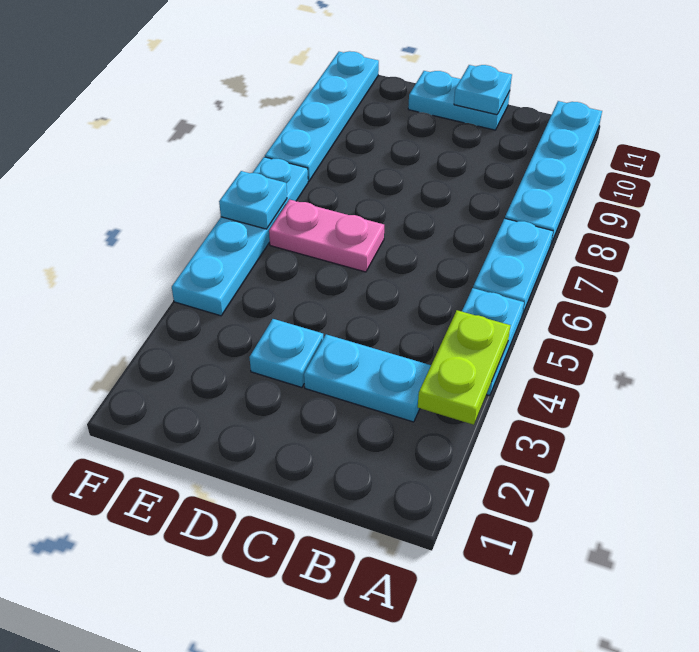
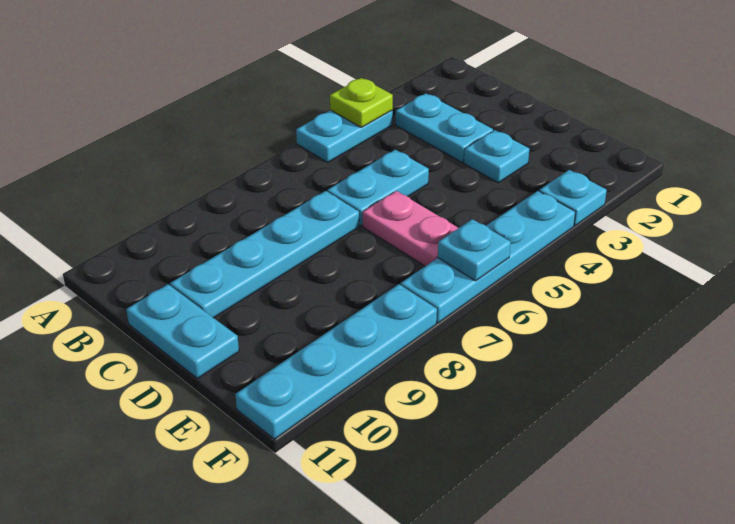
lime plate A3:A4 level 2 -> lime plate A4 level 2
cyan plate A6:A7 level 1 -> cyan plate C5:C6 level 1
cyan plate A8:A11 level 1 -> cyan plate C7:C10 level 1
cyan plate C11 level 2 -> cyan plate F3 level 1

